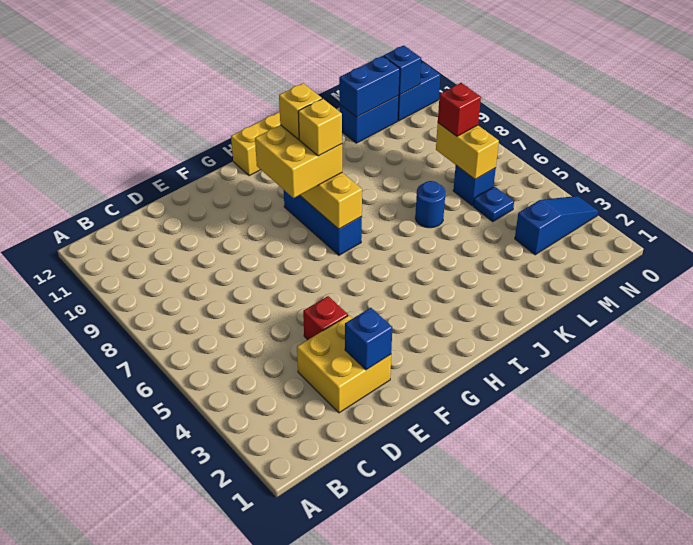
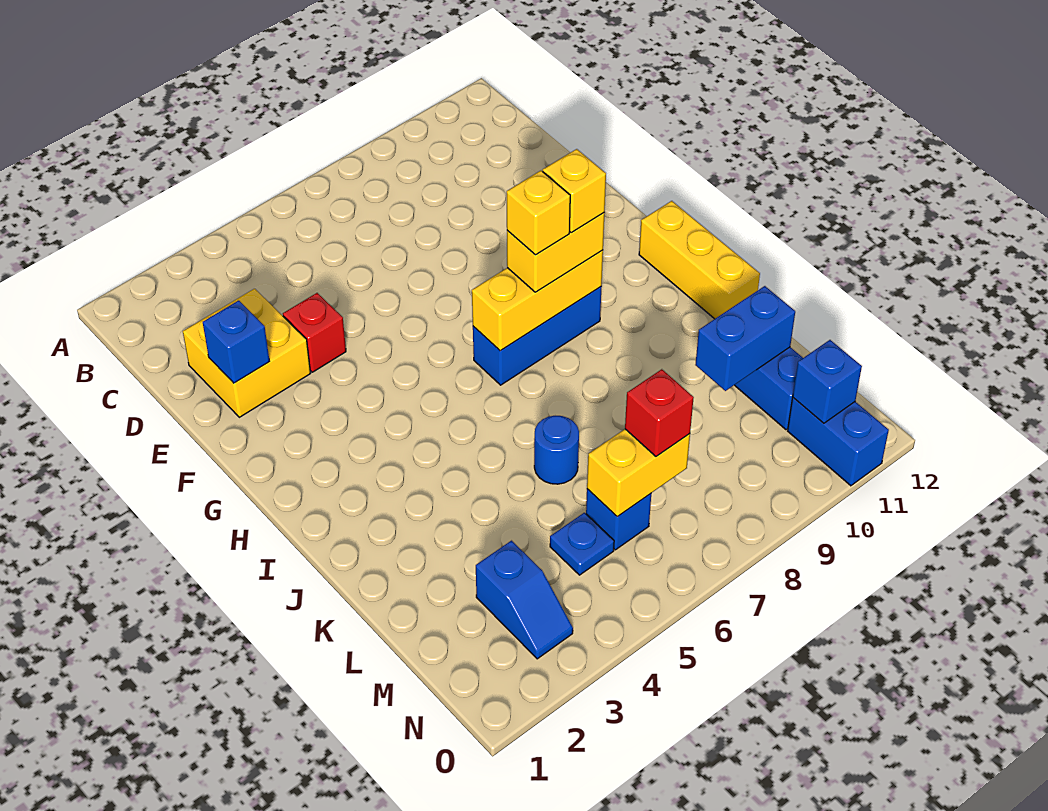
yellow brick G8:H9 level 3 -> yellow brick H8:H9 level 3
blue brick L11:M11 level 2 -> blue brick L10:L11 level 2
blue slope M3:O3 level 1 top M -> blue slope M3:N3 level 1 top M

